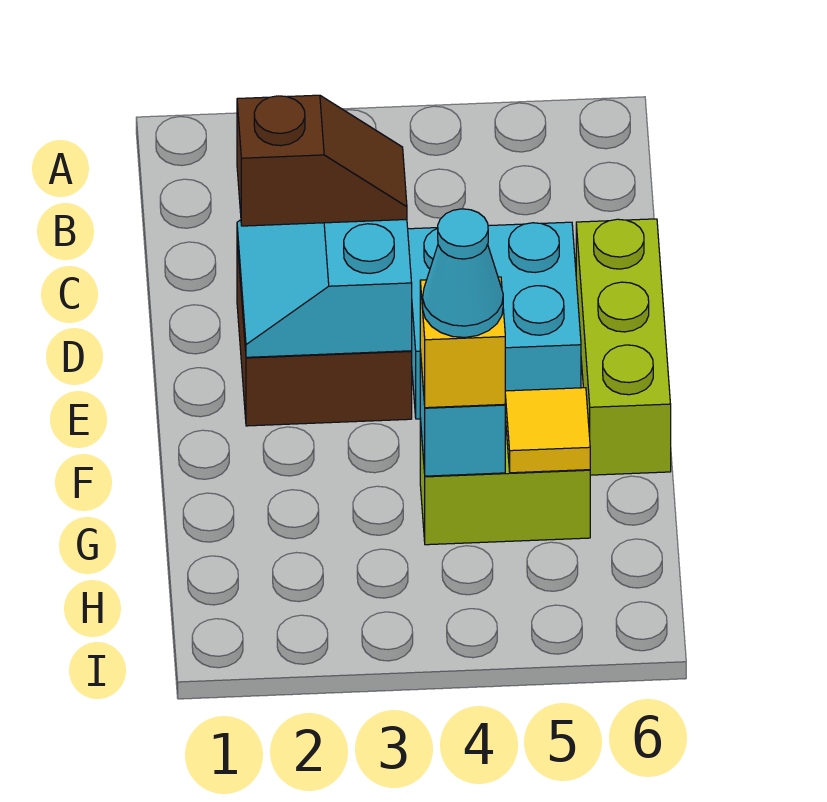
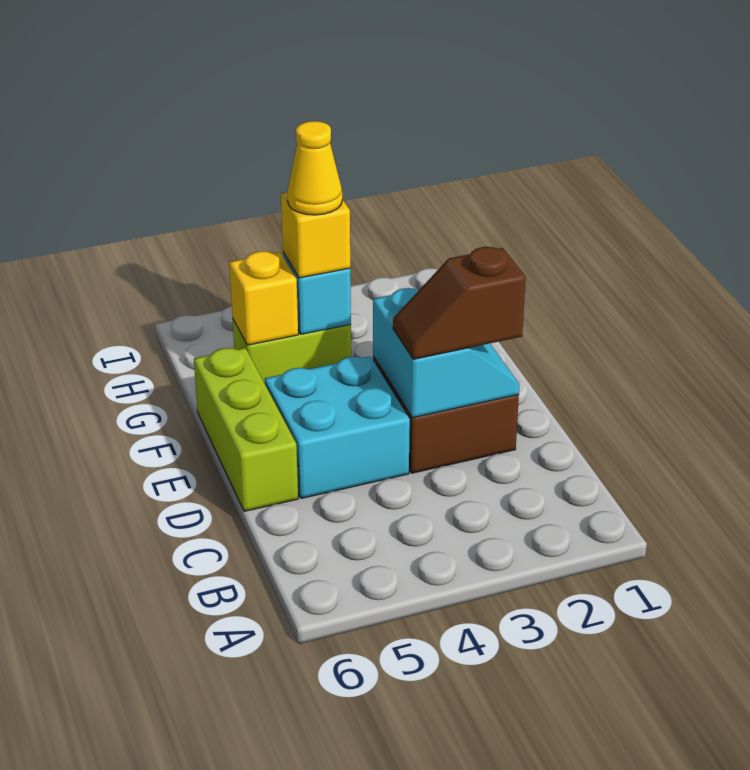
cyan cone G4 level 4 -> yellow cone G4 level 4
yellow tile G5 level 2 -> yellow brick G5 level 2

